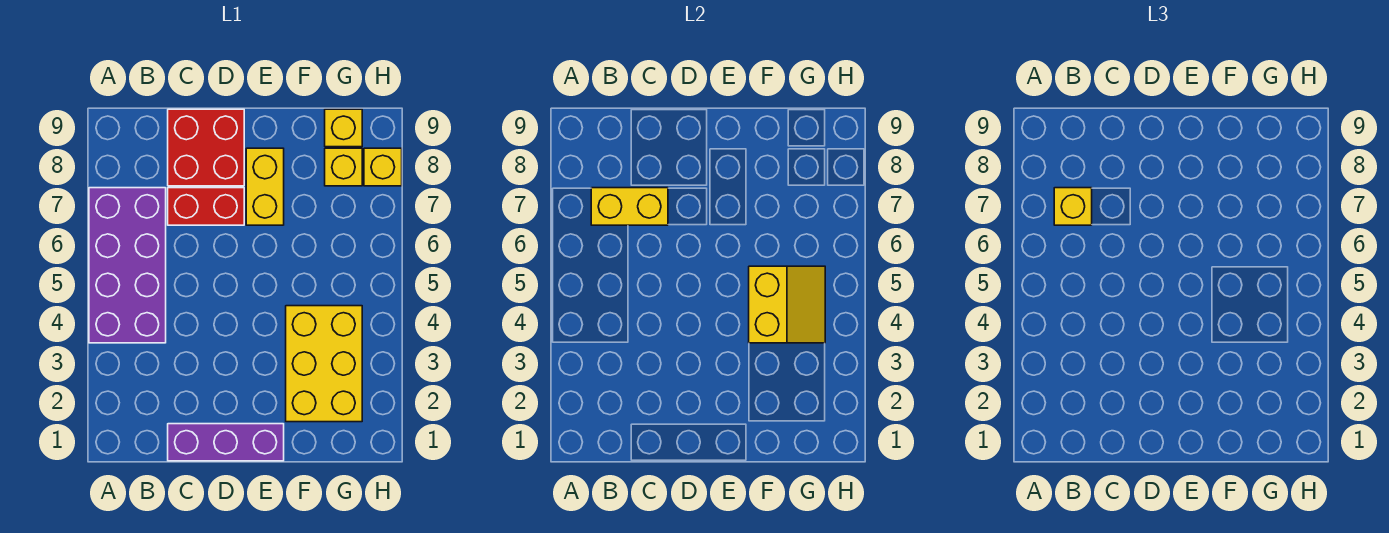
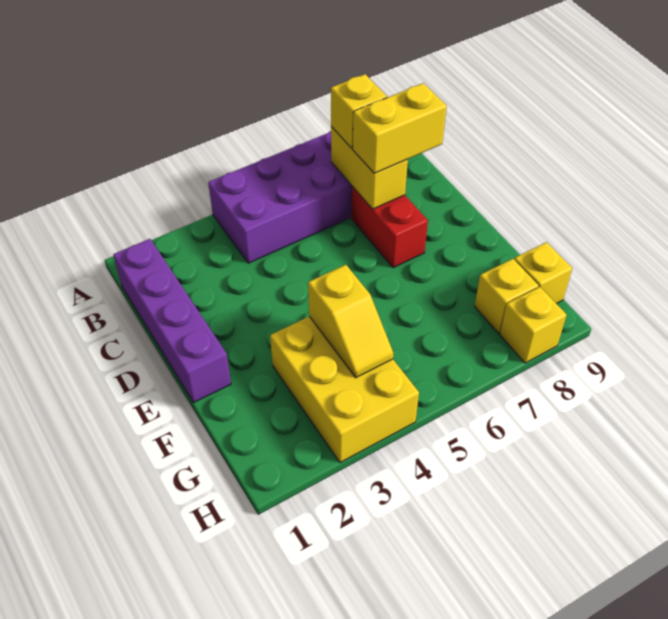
purple brick C1:E1 level 1 -> purple brick B1:E1 level 1
red brick C8:D9 level 1 -> none
yellow brick E7:E8 level 1 -> yellow brick C7:C8 level 3
yellow brick F2:G4 level 1 -> yellow brick F3:H4 level 1
yellow slope F4:G5 level 2 top F -> yellow slope F4:G4 level 2 top F

